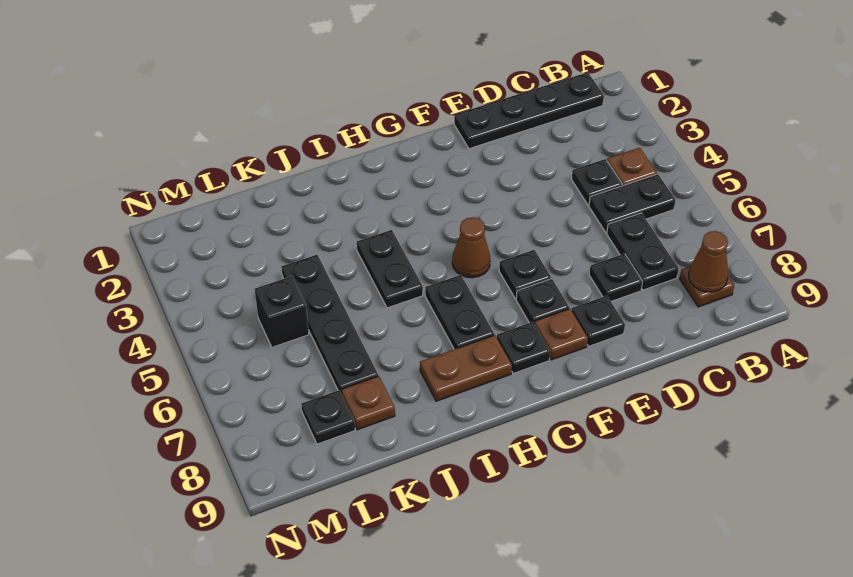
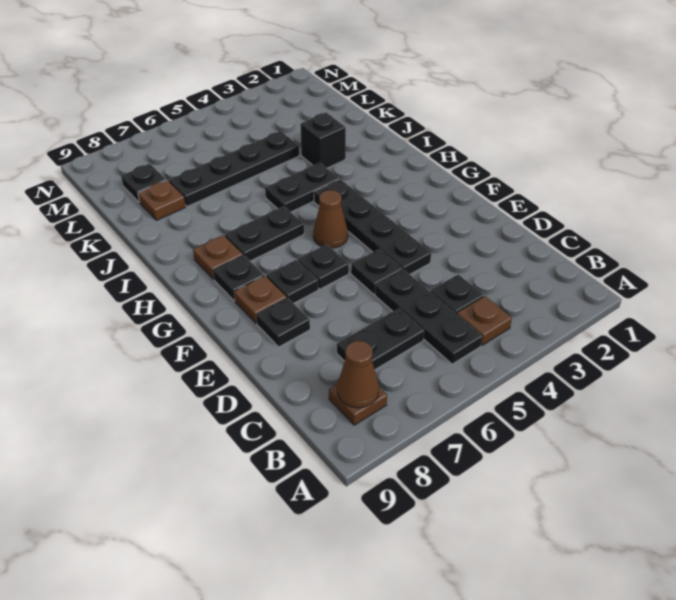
black plate B1:E1 level 1 -> black plate E4:H4 level 1
black plate B5:C5 level 1 -> black plate B5:D5 level 1
black plate D7 level 1 -> black plate E5 level 1
brown plate H8:I8 level 1 -> brown plate H8 level 1
black brick L5 level 1 -> black brick J3 level 1

